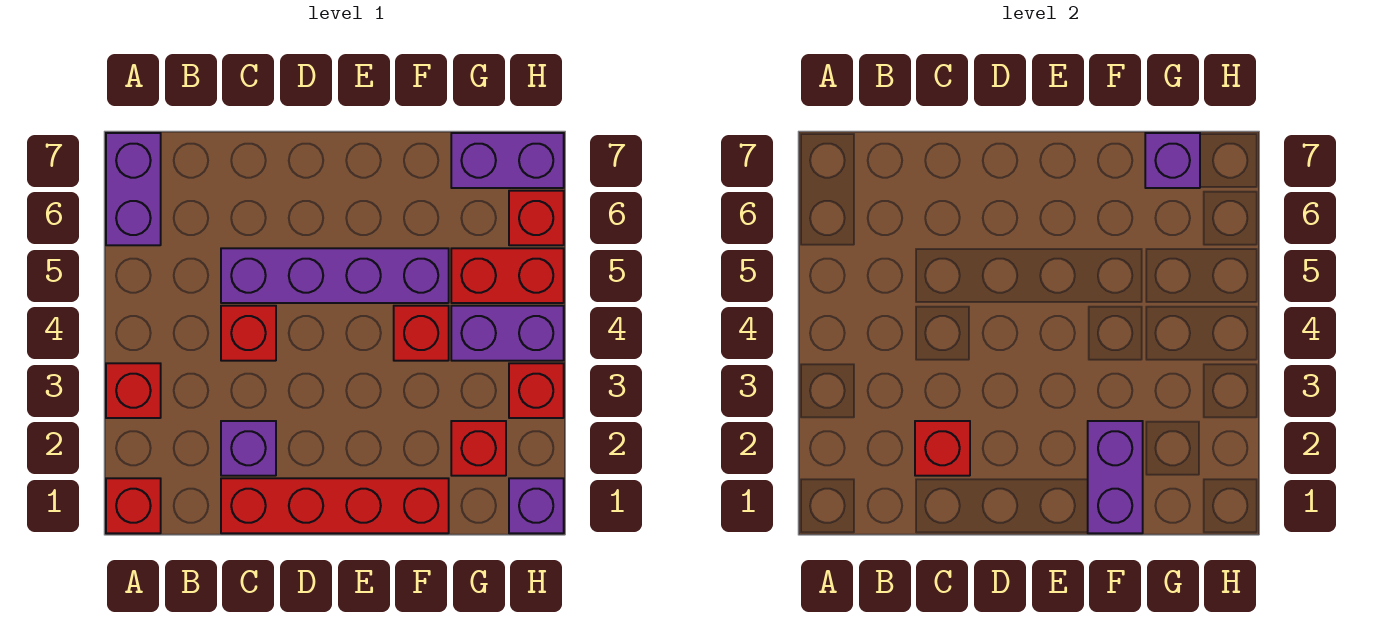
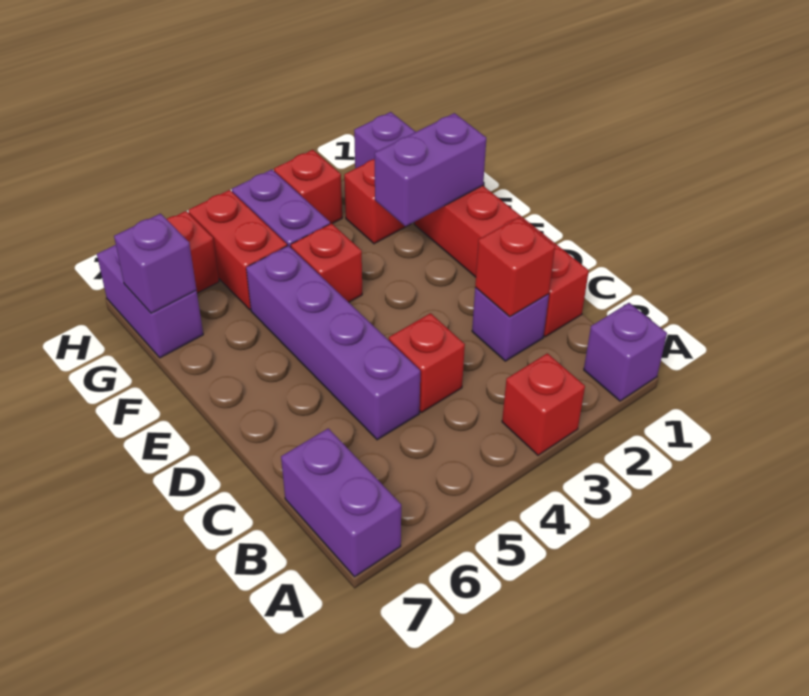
red brick A1 level 1 -> purple brick A1 level 1
purple brick A6:A7 level 1 -> purple brick A7:B7 level 1

